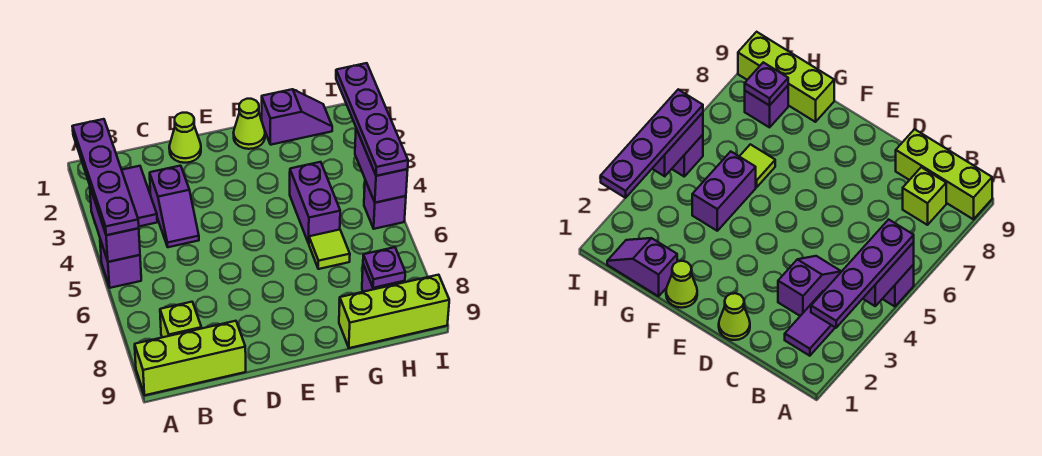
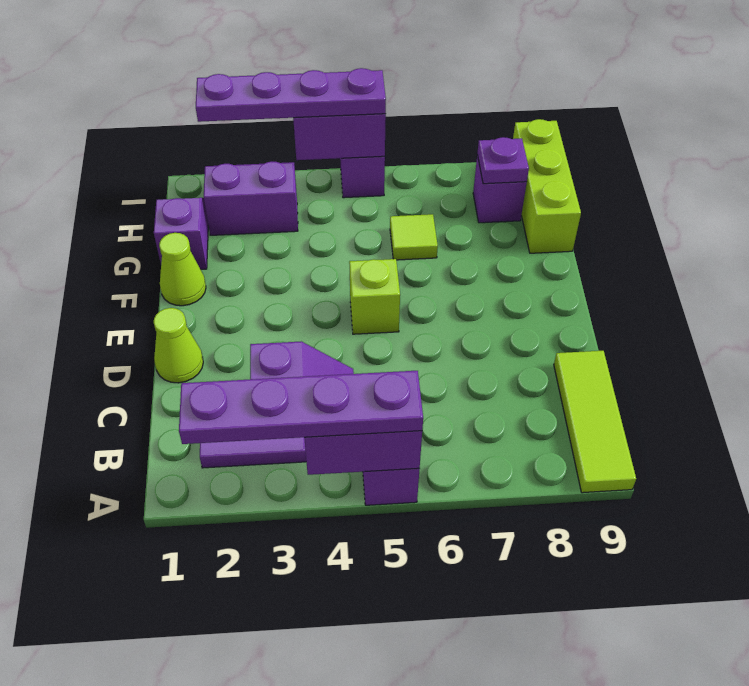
lime brick A9:C9 level 1 -> lime tile A9:C9 level 1
lime brick B8 level 1 -> lime brick E5 level 1
purple brick G4:G5 level 1 -> purple brick H2:H3 level 1

